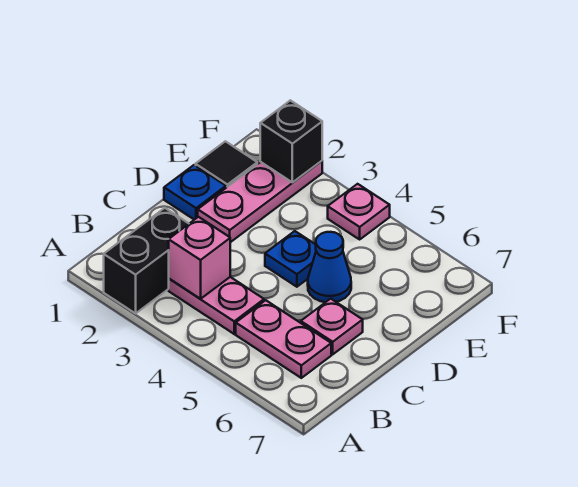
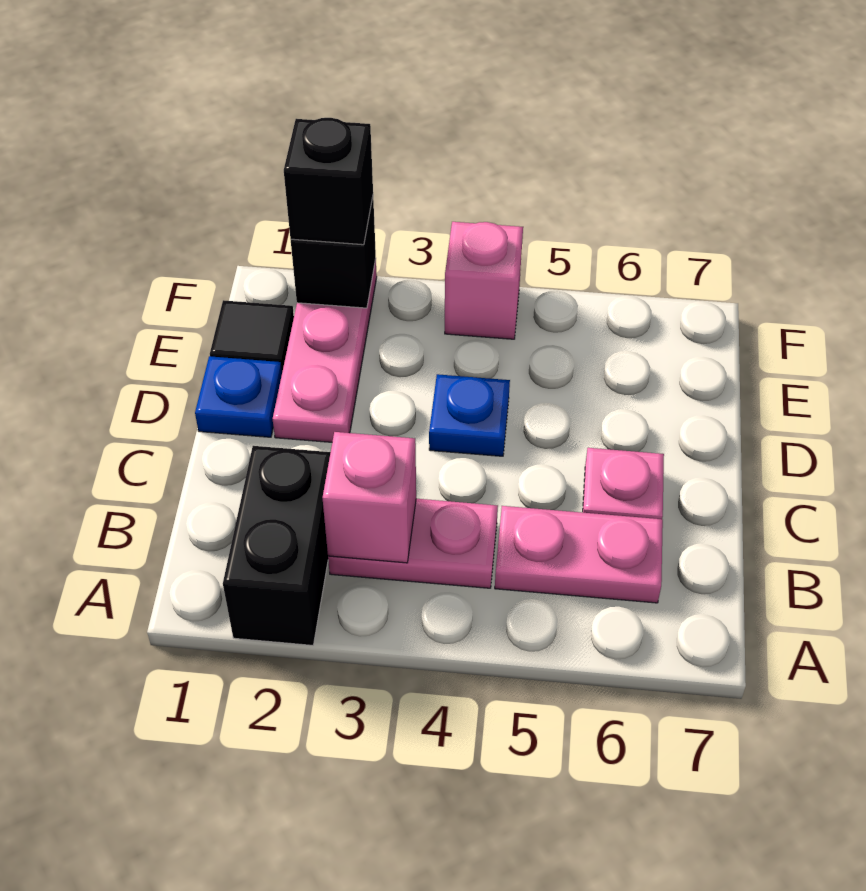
blue cone D5 level 1 -> none
none -> black brick F2 level 3
pink plate F4 level 1 -> pink brick F4 level 1

